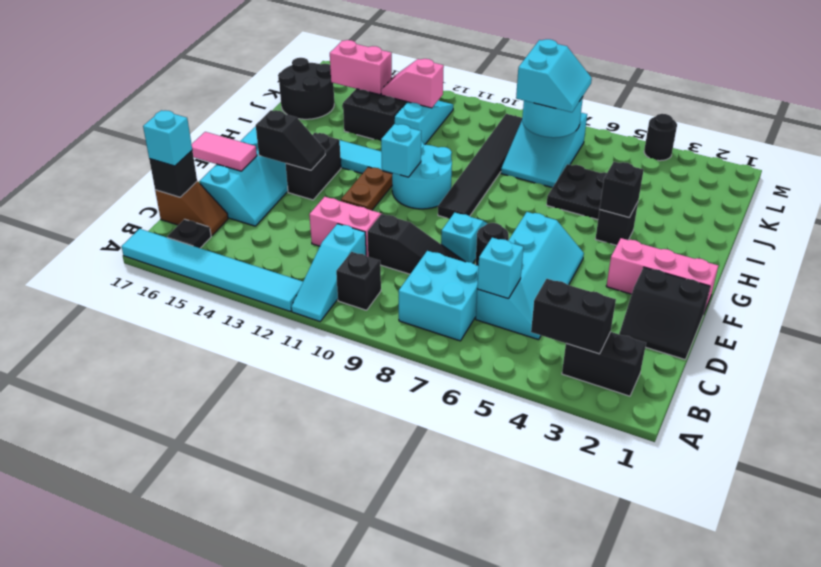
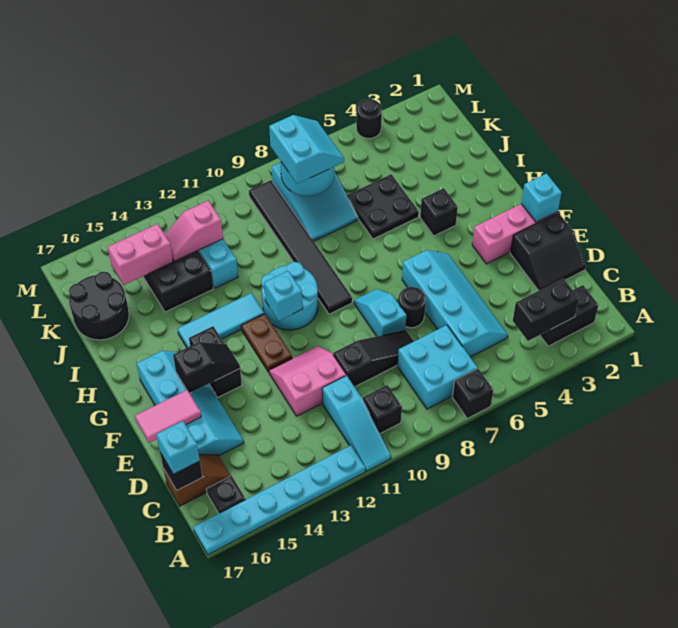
cyan tile A12:A17 level 1 -> cyan plate A12:A17 level 1
cyan brick C6 level 2 -> cyan brick F1 level 2
black brick H4 level 2 -> black brick A7 level 1

